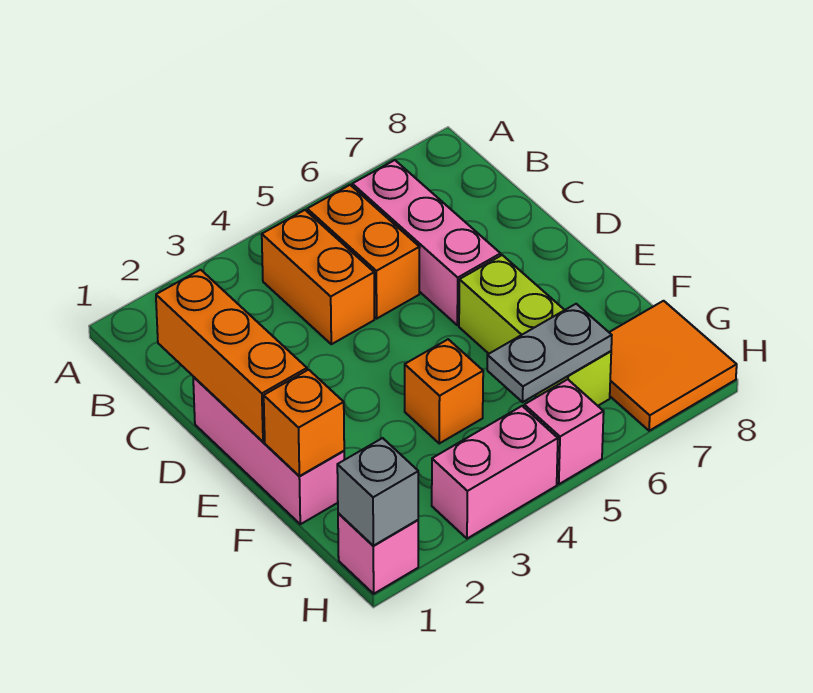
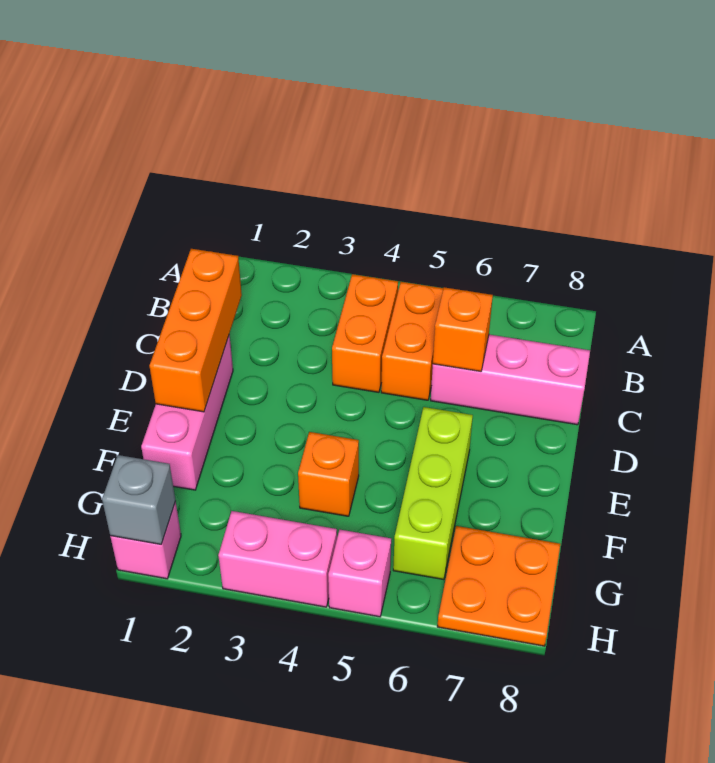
pink brick B6:D6 level 1 -> pink brick C6:C8 level 1
orange brick F1 level 2 -> orange brick C6 level 2
grey plate G5:G6 level 2 -> none
orange tile G7:H8 level 1 -> orange plate G7:H8 level 1

